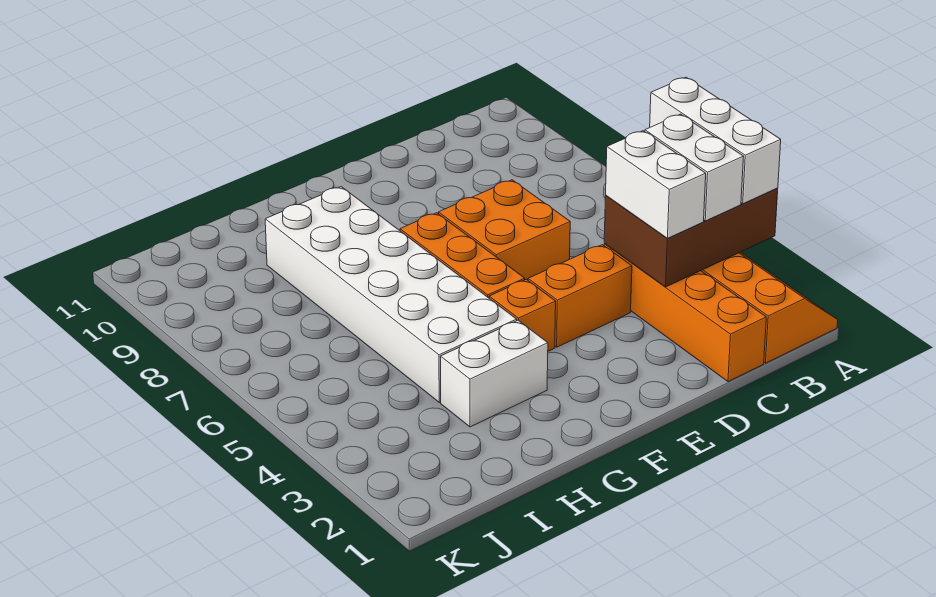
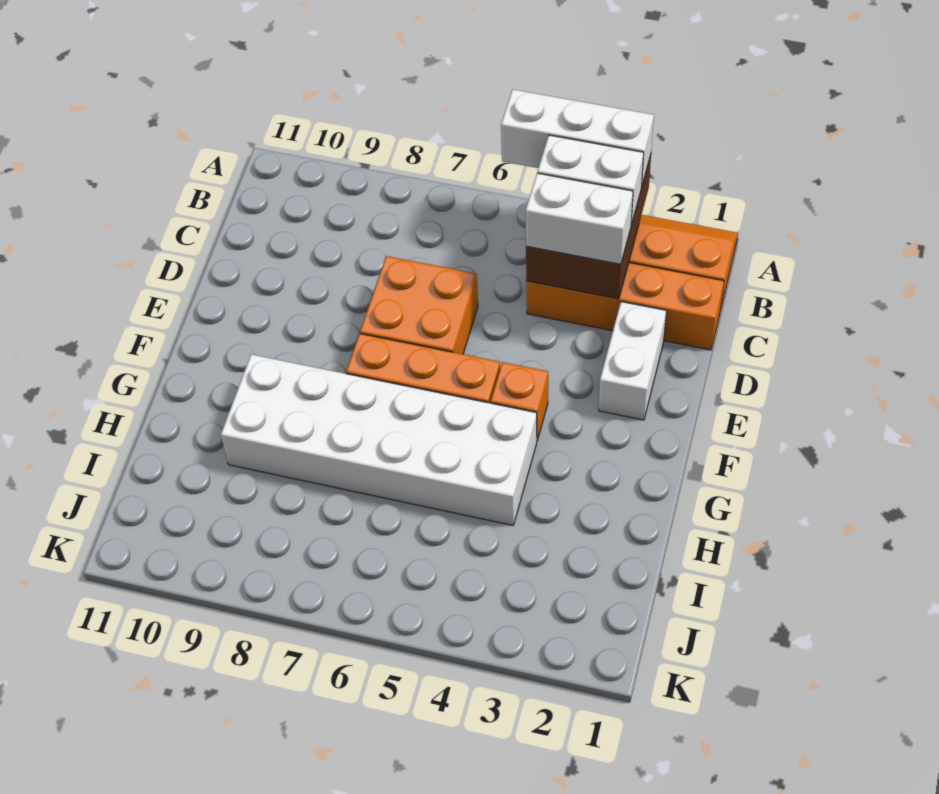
orange brick D4:E4 level 1 -> none
white brick G3:H3 level 1 -> white brick D2:E2 level 1

